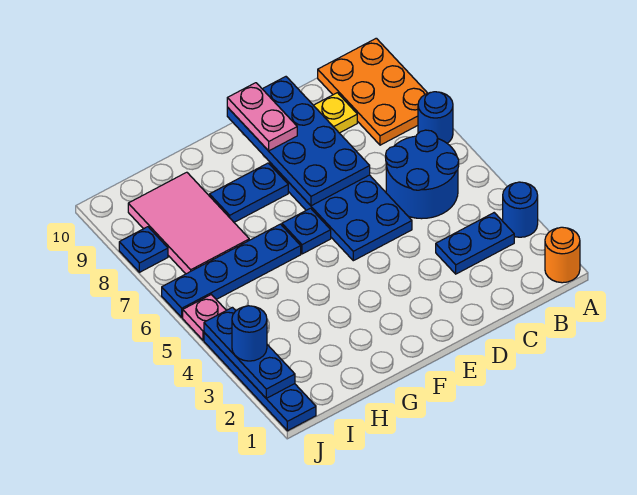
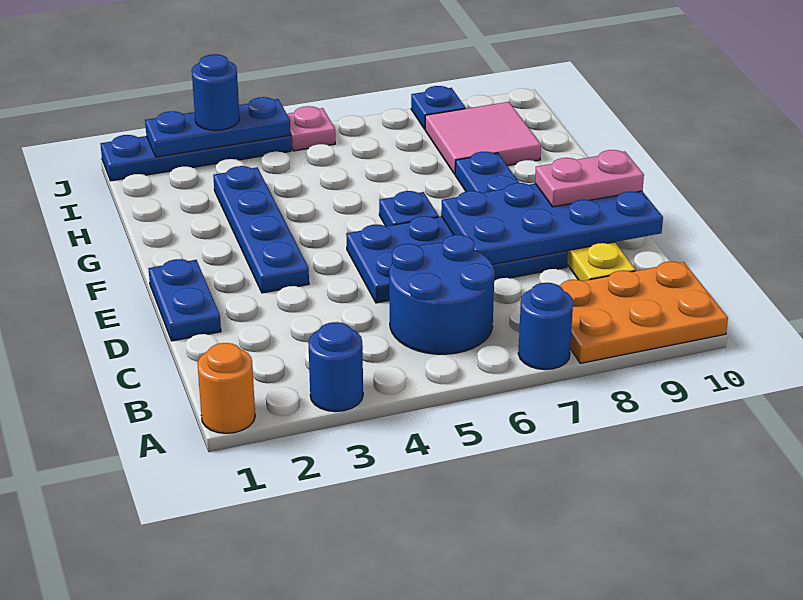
blue plate B3:C3 level 1 -> blue plate D1:E1 level 1
blue plate G6:J6 level 1 -> blue plate E3:H3 level 1
pink tile H7:I9 level 1 -> pink tile H8:I9 level 1

